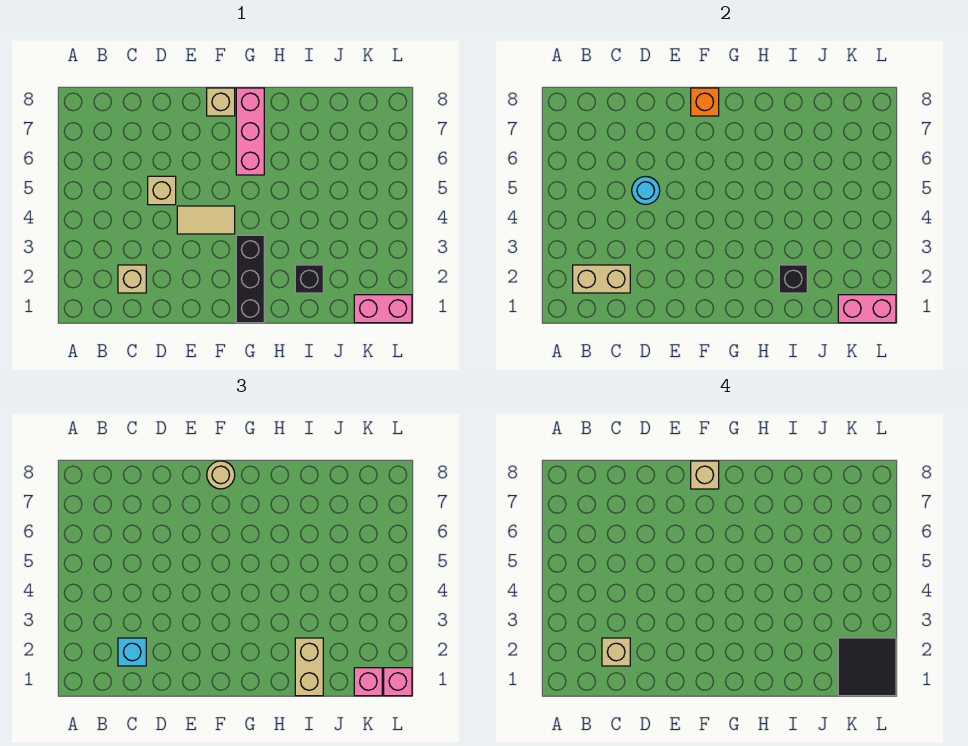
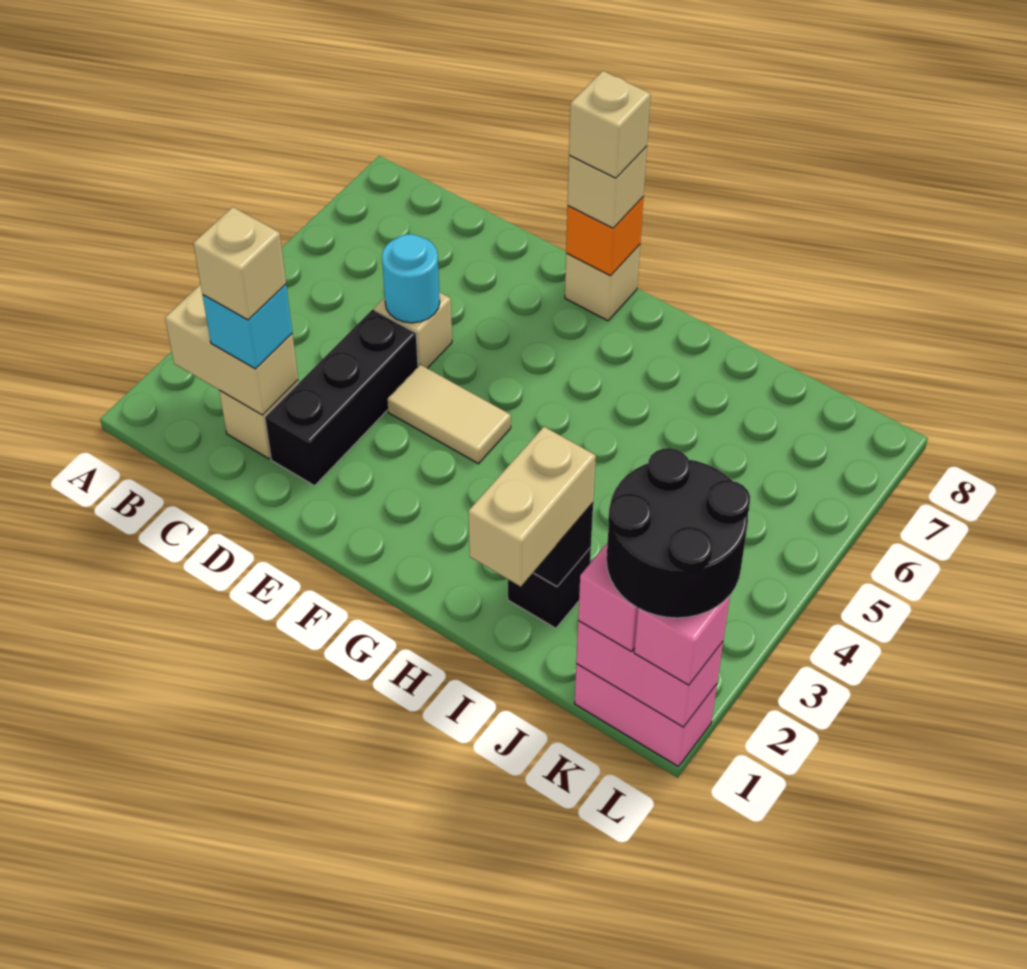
tan round brick F8 level 3 -> tan brick F8 level 3
black brick G1:G3 level 1 -> black brick D2:D4 level 1
pink brick G6:G8 level 1 -> none
black tile K1:L2 level 4 -> black round brick K1:L2 level 4

